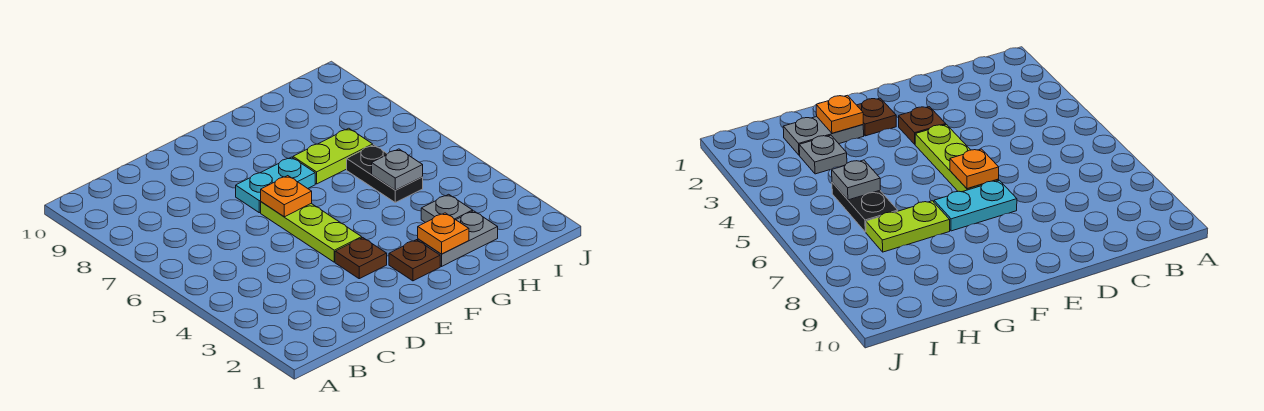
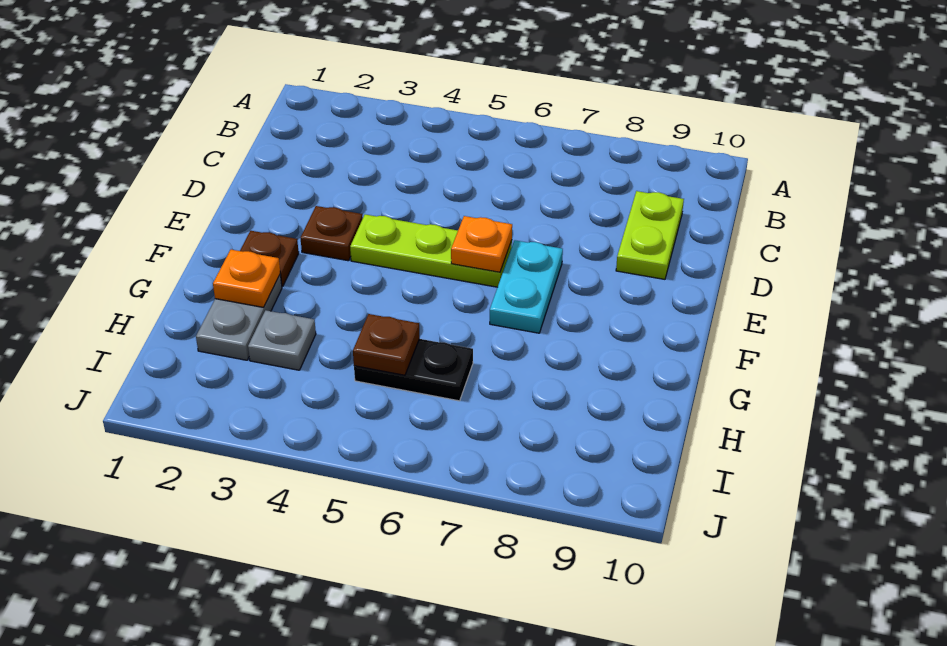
lime plate G7:H7 level 1 -> lime plate C9:D9 level 1
grey plate H5 level 2 -> brown plate H5 level 2

